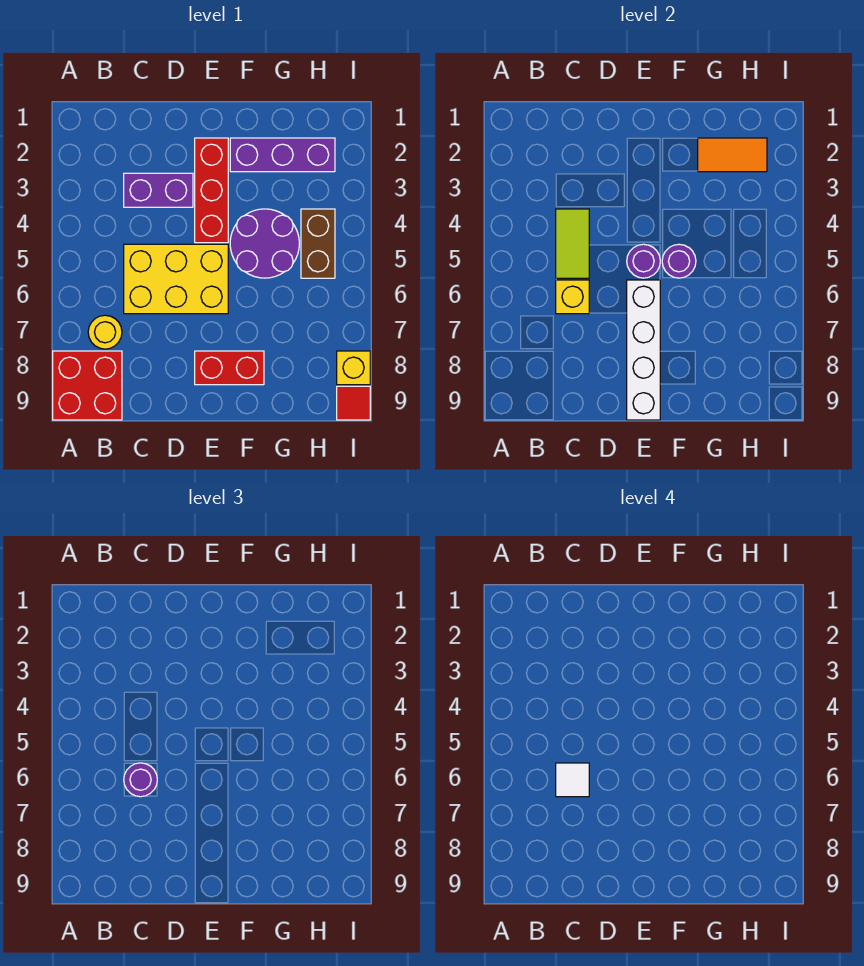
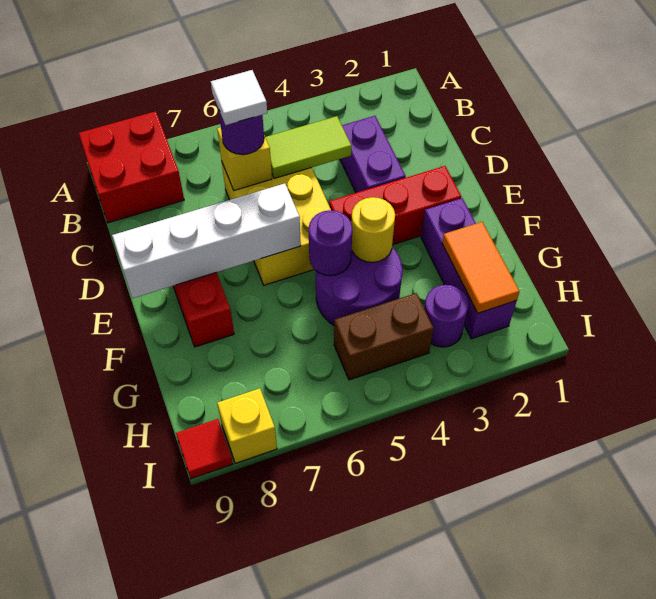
yellow round brick B7 level 1 -> yellow round brick F4 level 2
purple round brick E5 level 2 -> purple round brick H3 level 1

